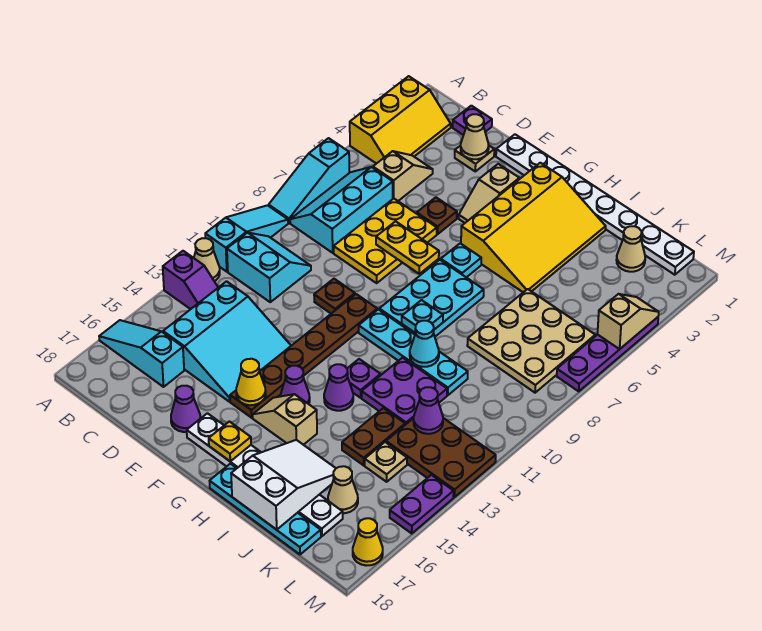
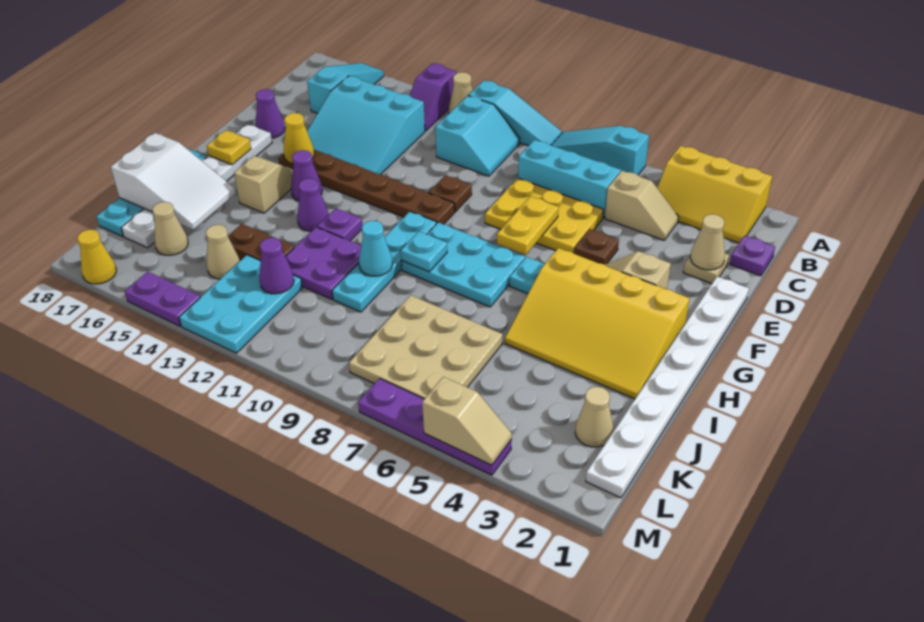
brown plate K12:M13 level 1 -> cyan plate K12:M13 level 1
tan plate K14 level 1 -> tan cone K14 level 1

